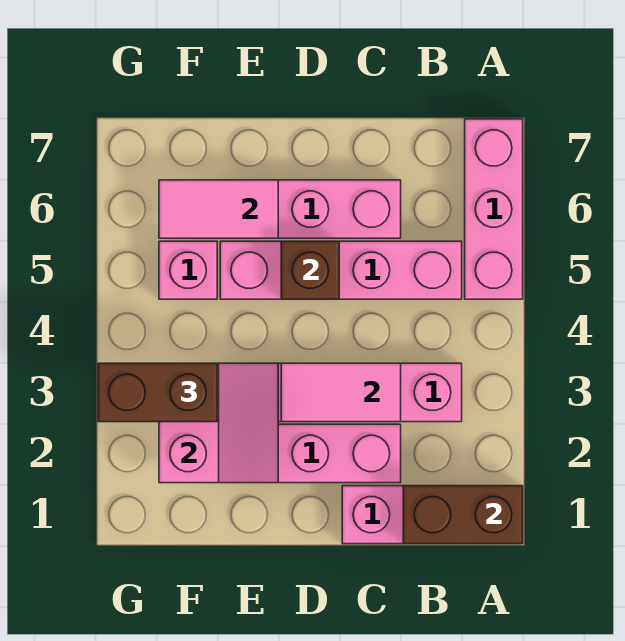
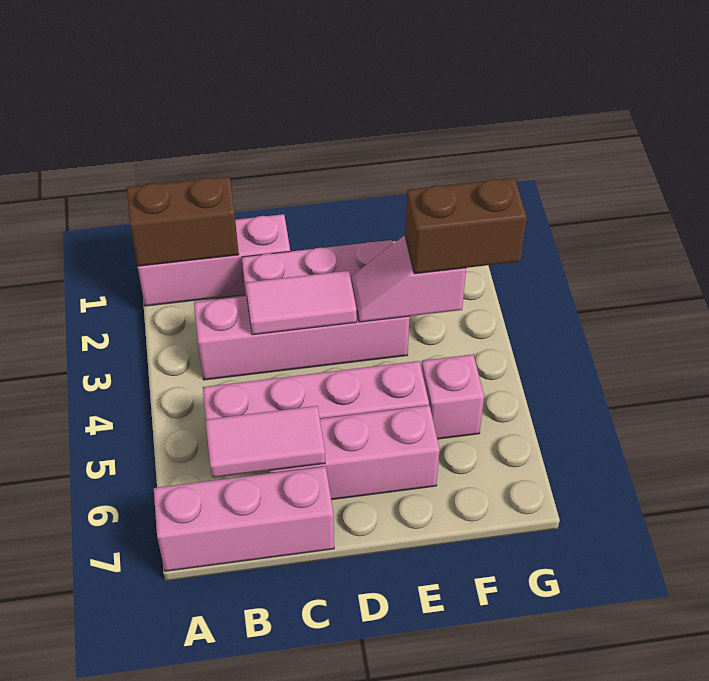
pink brick A5:A7 level 1 -> pink brick A7:C7 level 1
brown brick D5 level 2 -> none
pink slope E2:F3 level 2 top F -> pink slope E3:F3 level 2 top F
pink tile E6:F6 level 2 -> pink tile B6:C6 level 2

